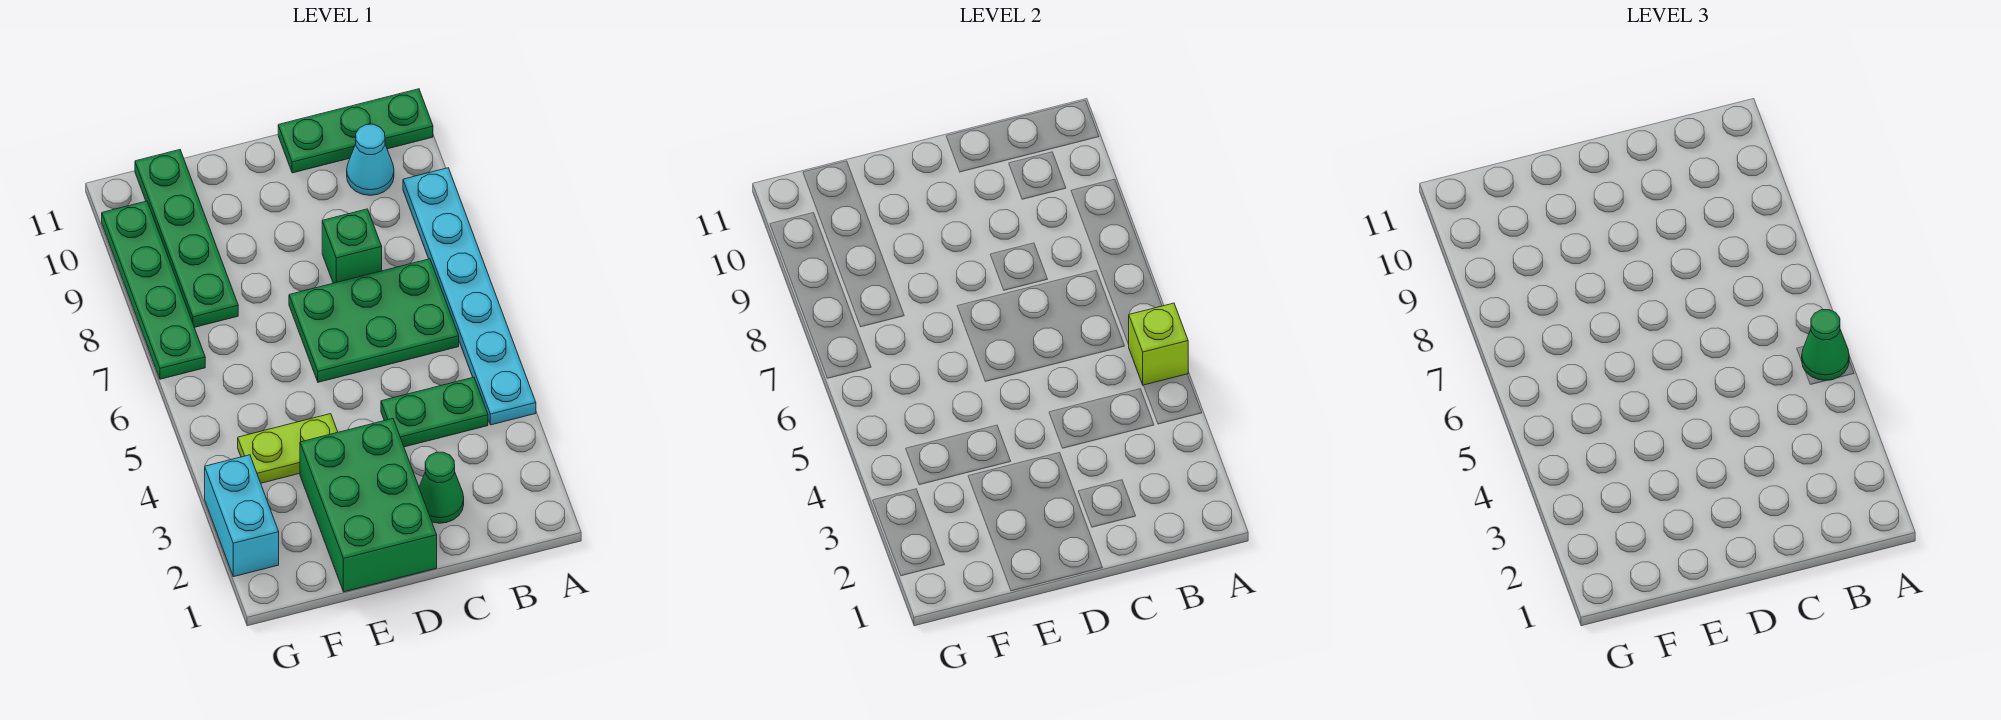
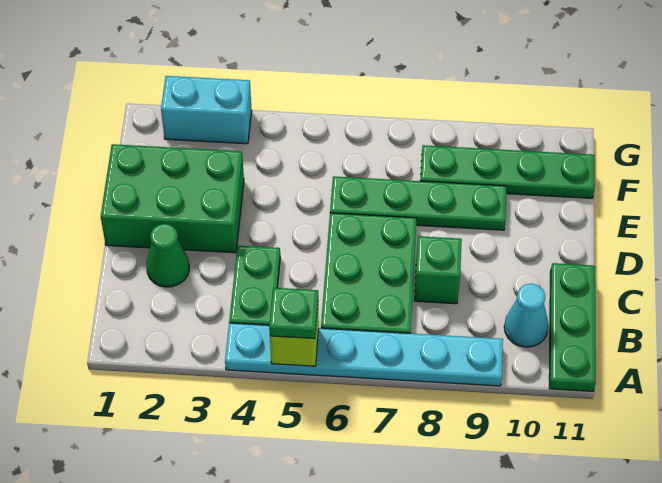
green cone A5 level 3 -> green plate A5 level 3
lime plate E4:F4 level 1 -> none
green plate G7:G10 level 1 -> green plate E6:E9 level 1

